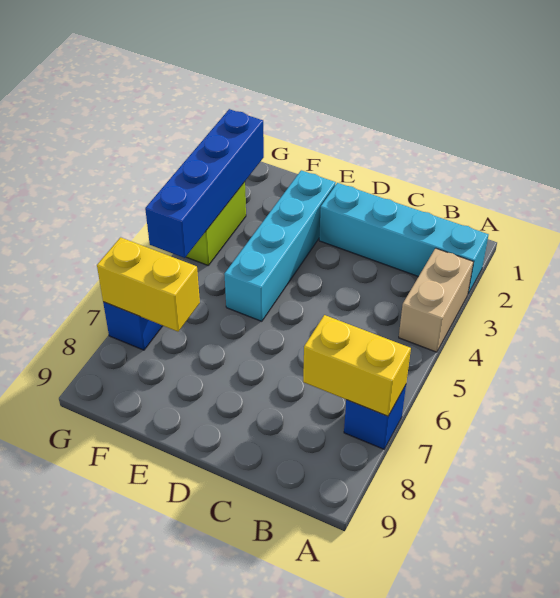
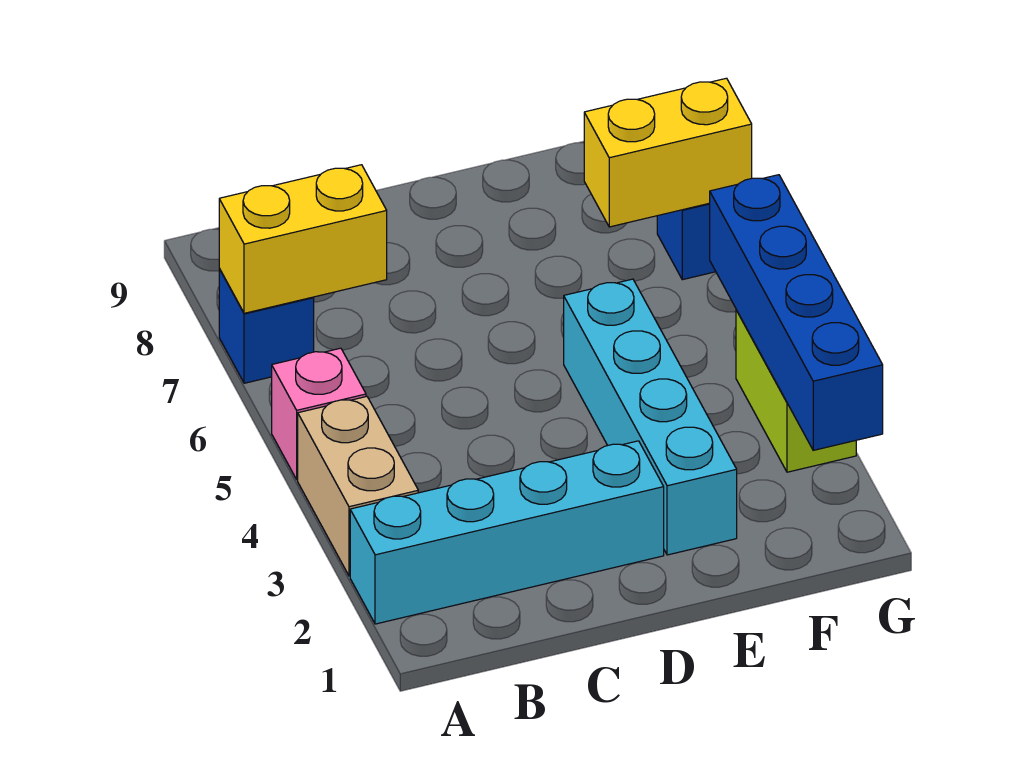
none -> pink brick A5 level 1

